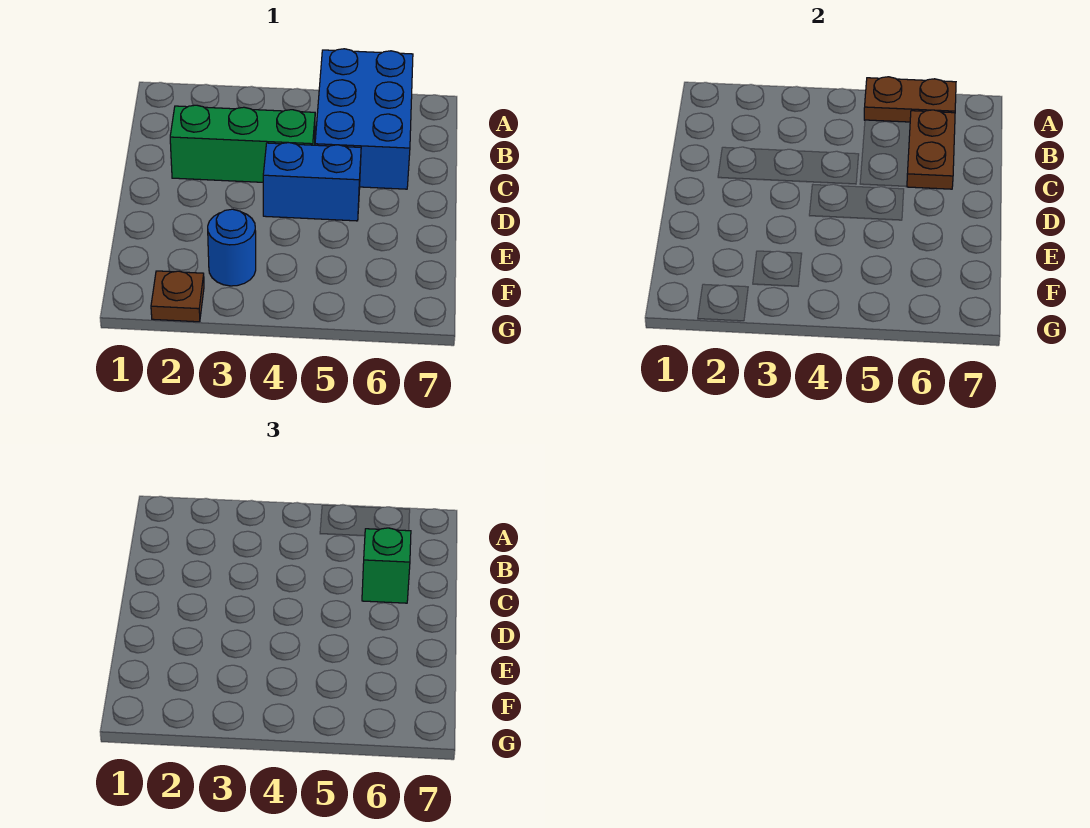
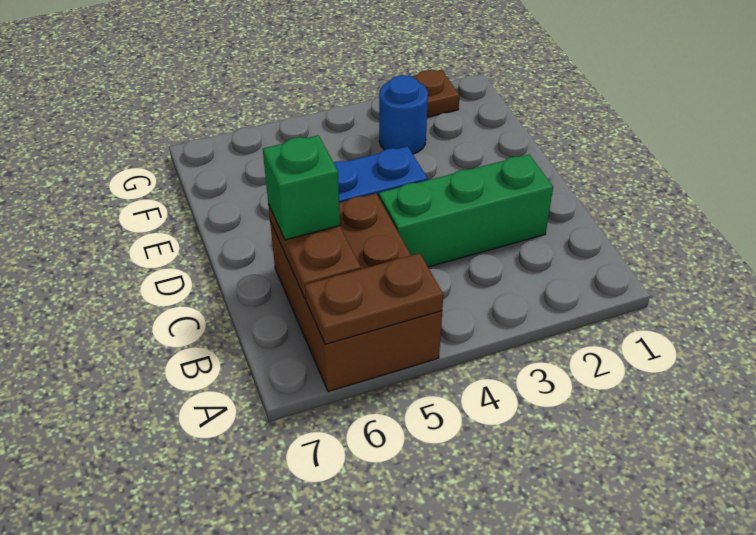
blue brick A5:C6 level 1 -> brown brick A5:C6 level 1

